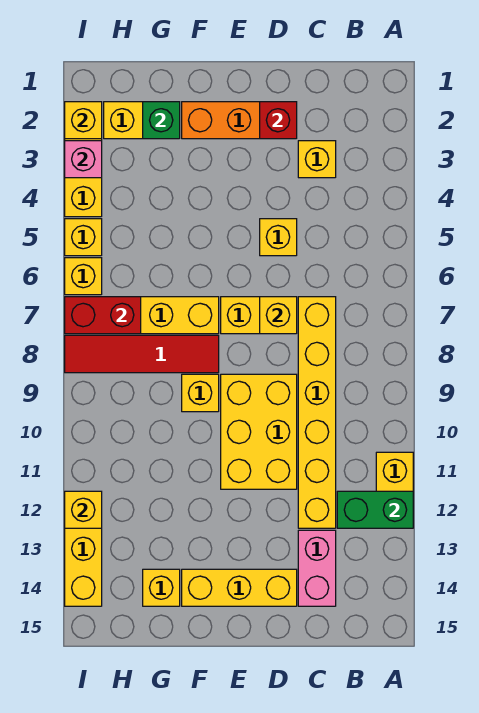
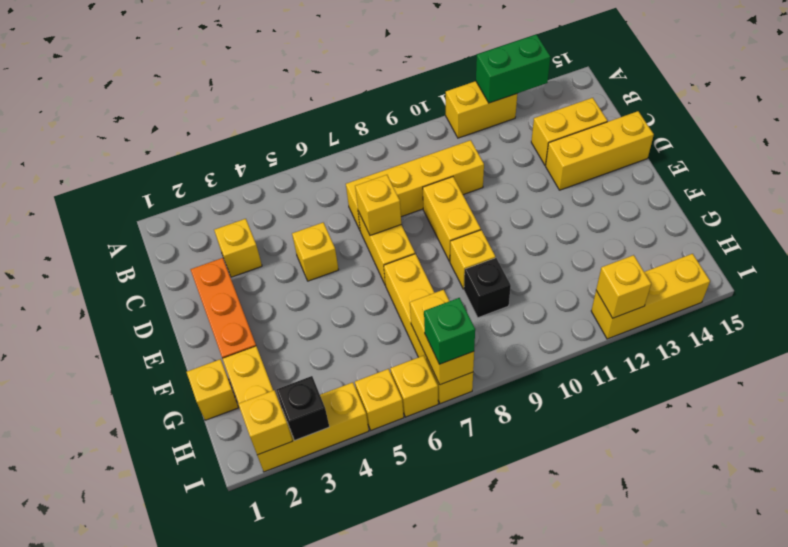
green brick A12:B12 level 2 -> green brick A12:A13 level 2
yellow brick C7:C12 level 1 -> yellow brick C7:C10 level 1
pink brick C13:C14 level 1 -> yellow brick C13:C14 level 1
red brick D2 level 2 -> none
yellow brick D9:E11 level 1 -> yellow brick D9:E9 level 1
yellow brick D14:F14 level 1 -> yellow brick D13:D15 level 1
red tile F8:I8 level 1 -> none
green brick G2 level 2 -> green brick I7 level 3
none -> black brick G9 level 1
yellow brick G14 level 1 -> yellow brick G1 level 1
red brick H7:I7 level 2 -> yellow brick H7:I7 level 2
pink brick I3 level 2 -> black brick I3 level 2

